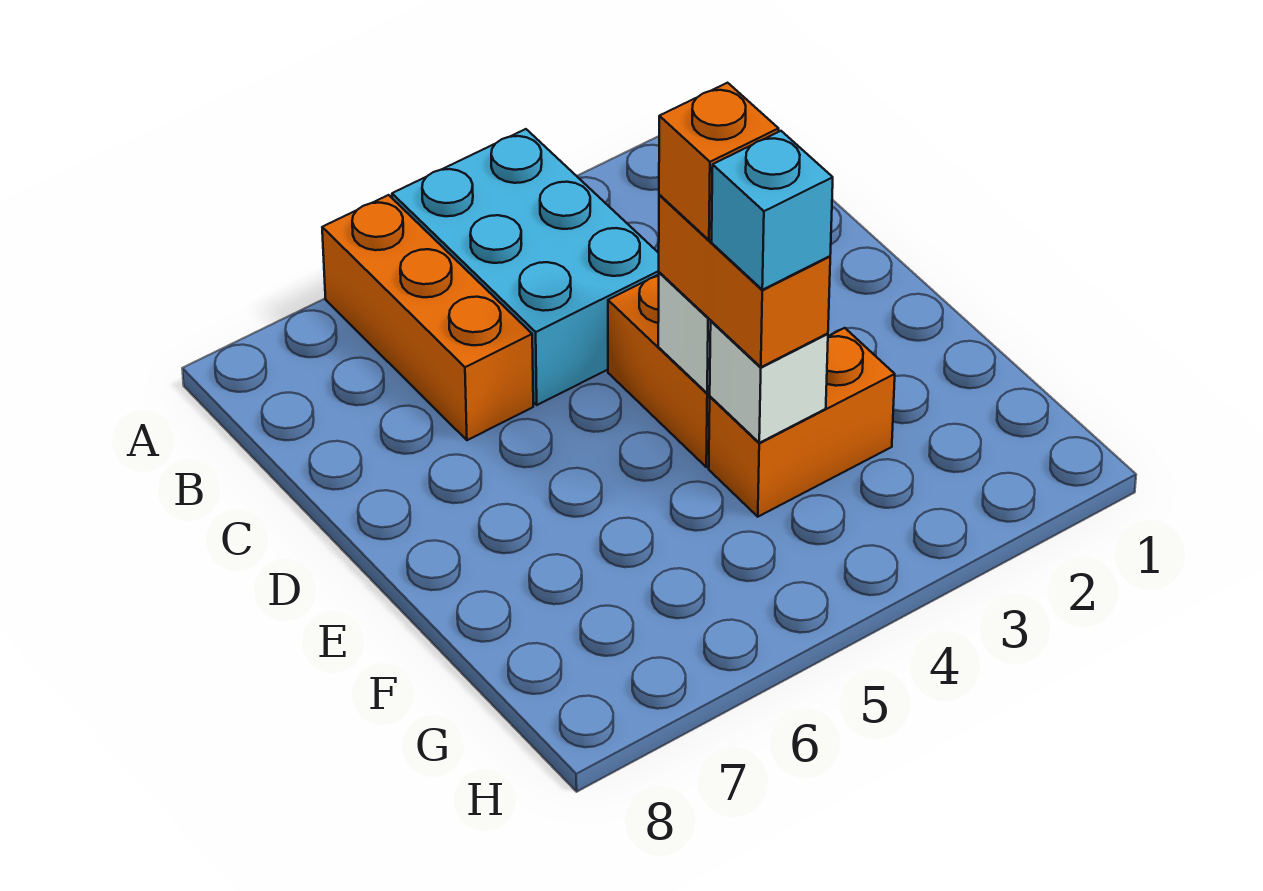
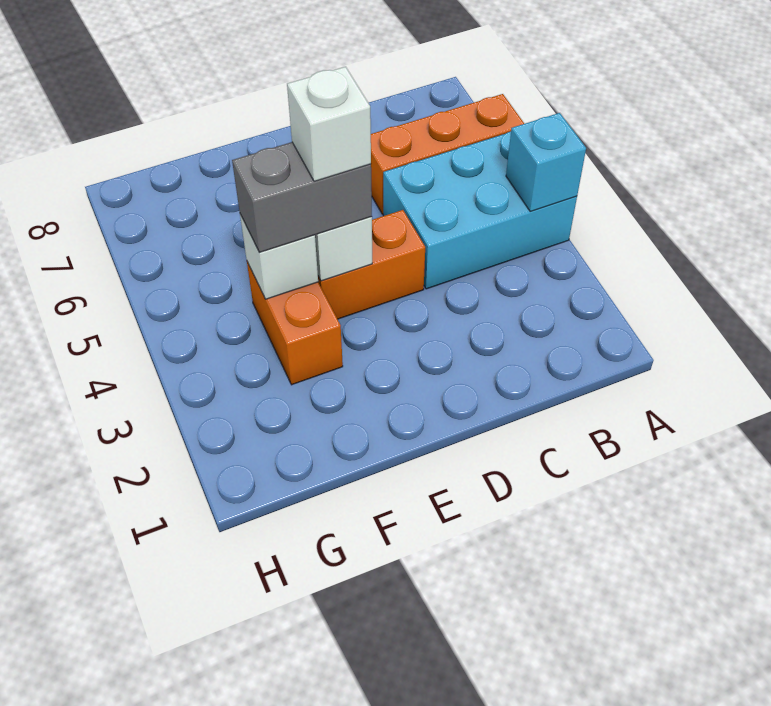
orange brick E4:F4 level 3 -> grey brick E4:F4 level 3
orange brick E4 level 4 -> white brick E4 level 4
cyan brick F4 level 4 -> cyan brick A4 level 2

